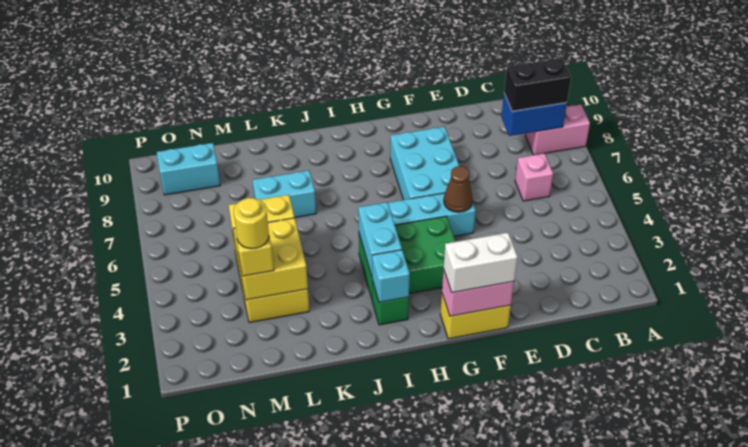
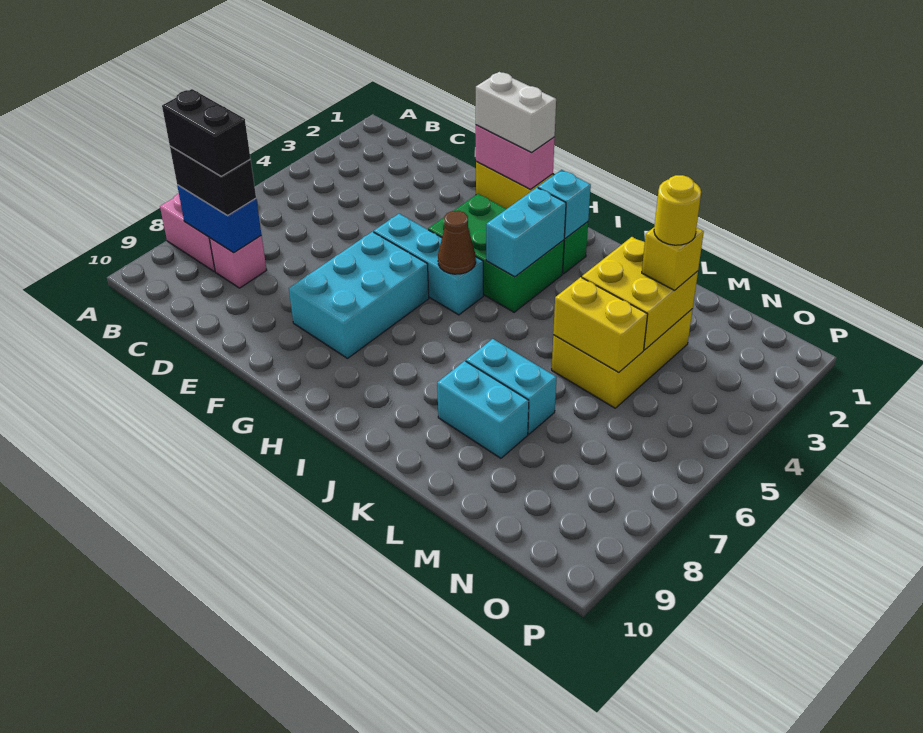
none -> black brick B8:C8 level 4
pink brick C6 level 1 -> pink brick C8 level 1
brown cone F5 level 2 -> brown cone H5 level 2
cyan brick N9:O9 level 1 -> cyan brick K8:L8 level 1

